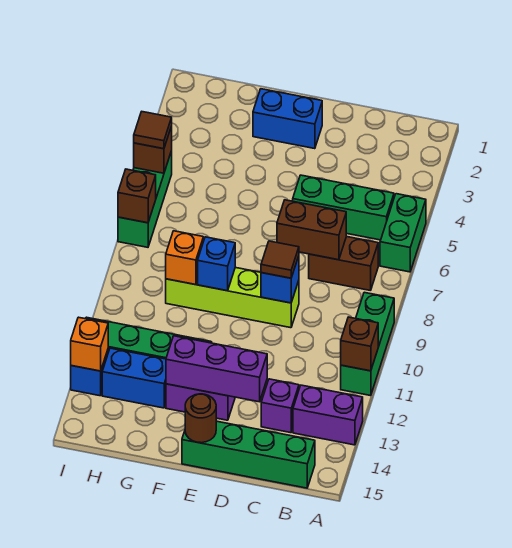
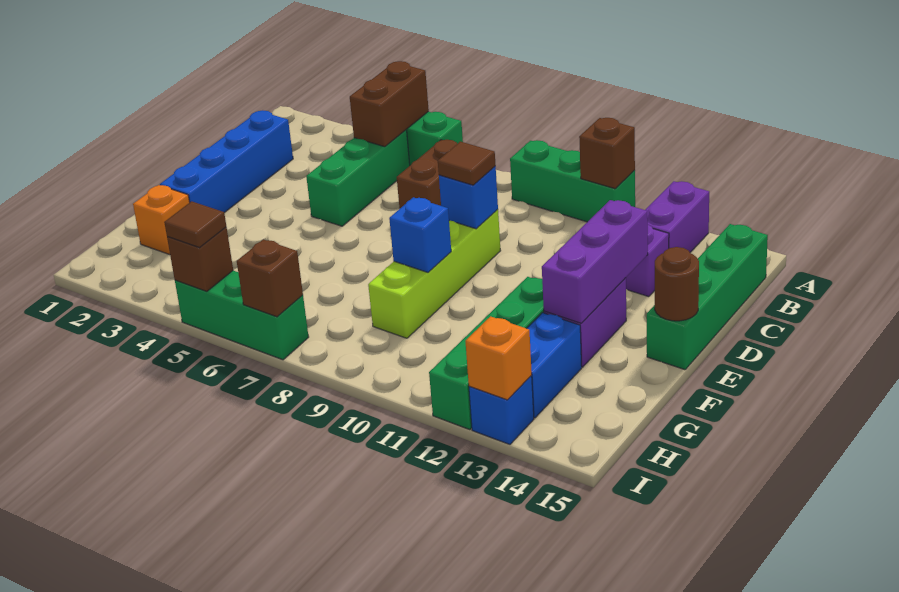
brown brick C7:D7 level 2 -> brown brick A5:B5 level 2
blue brick E2:F2 level 1 -> blue brick C2:F2 level 1
orange brick G9 level 2 -> orange brick G2 level 1

